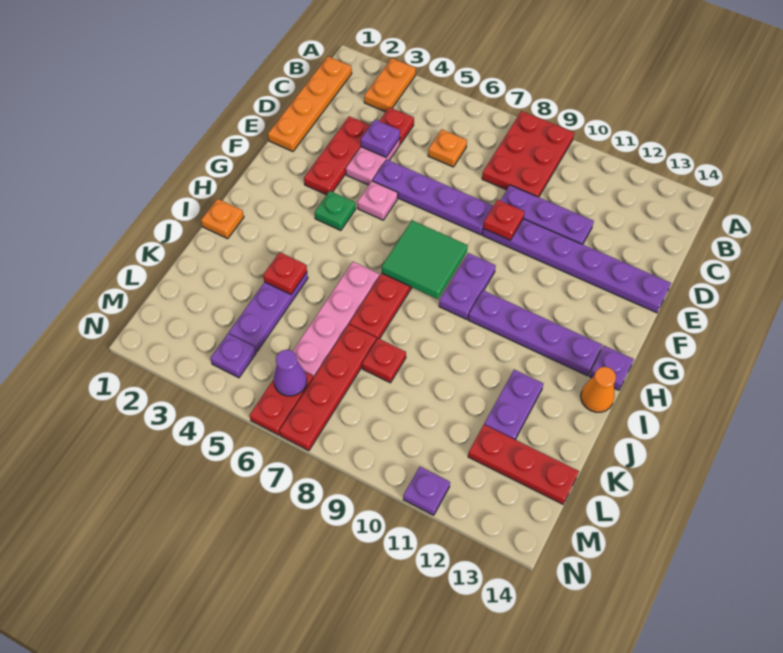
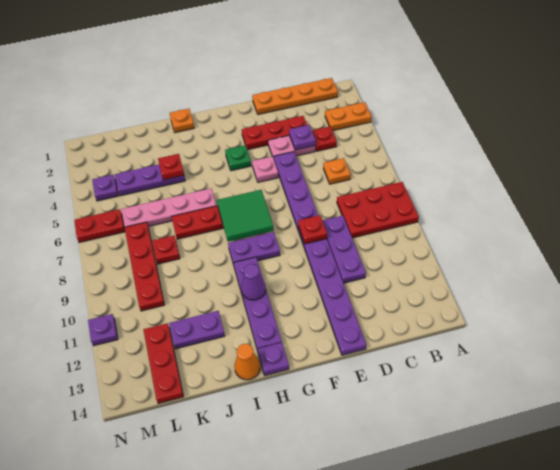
red plate K7:N7 level 1 -> red plate L7:L10 level 1
purple cone M6 level 2 -> purple cone H11 level 2

